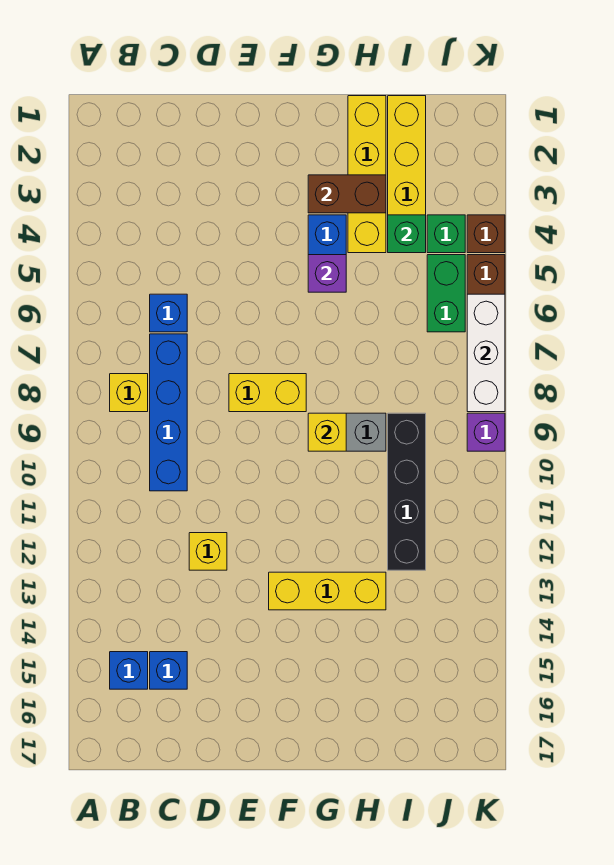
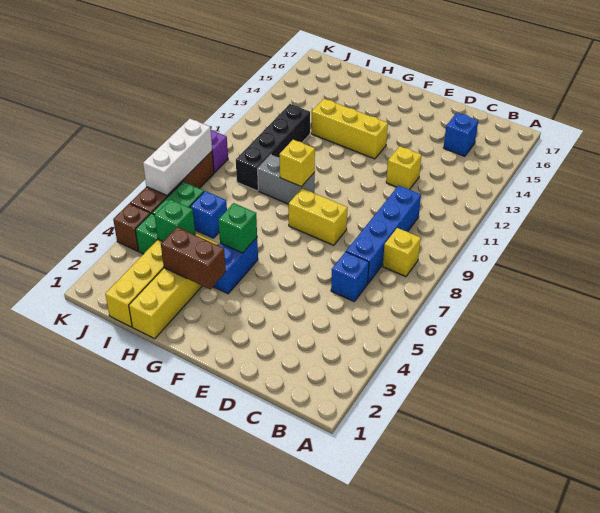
blue brick B15 level 1 -> blue brick I6 level 1
purple brick G5 level 2 -> green brick G5 level 2

